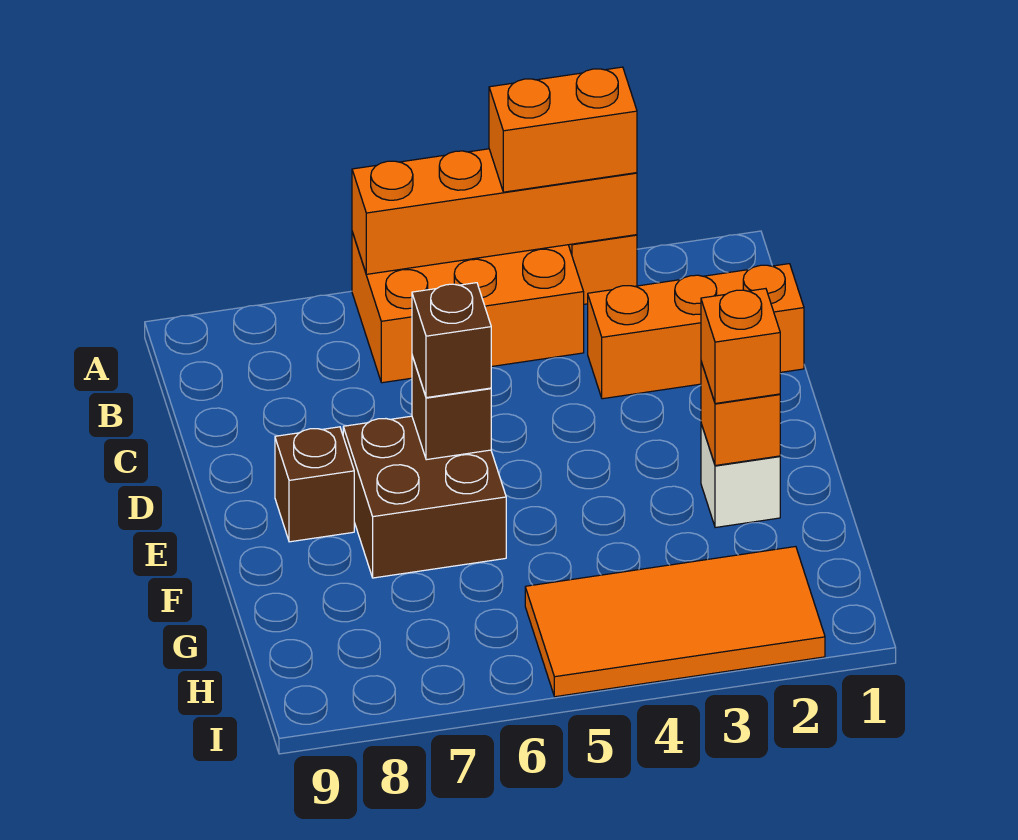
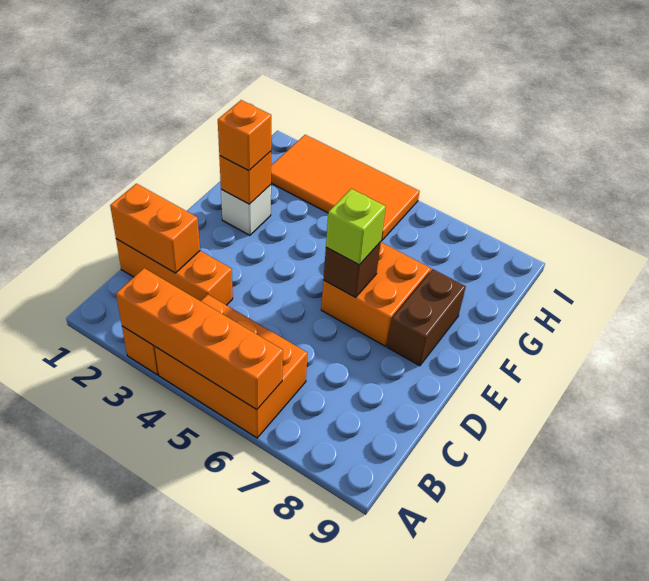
orange brick A3:A4 level 3 -> orange brick C1:C2 level 2
brown brick E6:F7 level 1 -> orange brick E6:F7 level 1
brown brick E6 level 3 -> lime brick E6 level 3
brown brick E8 level 1 -> brown brick E8:F8 level 1

